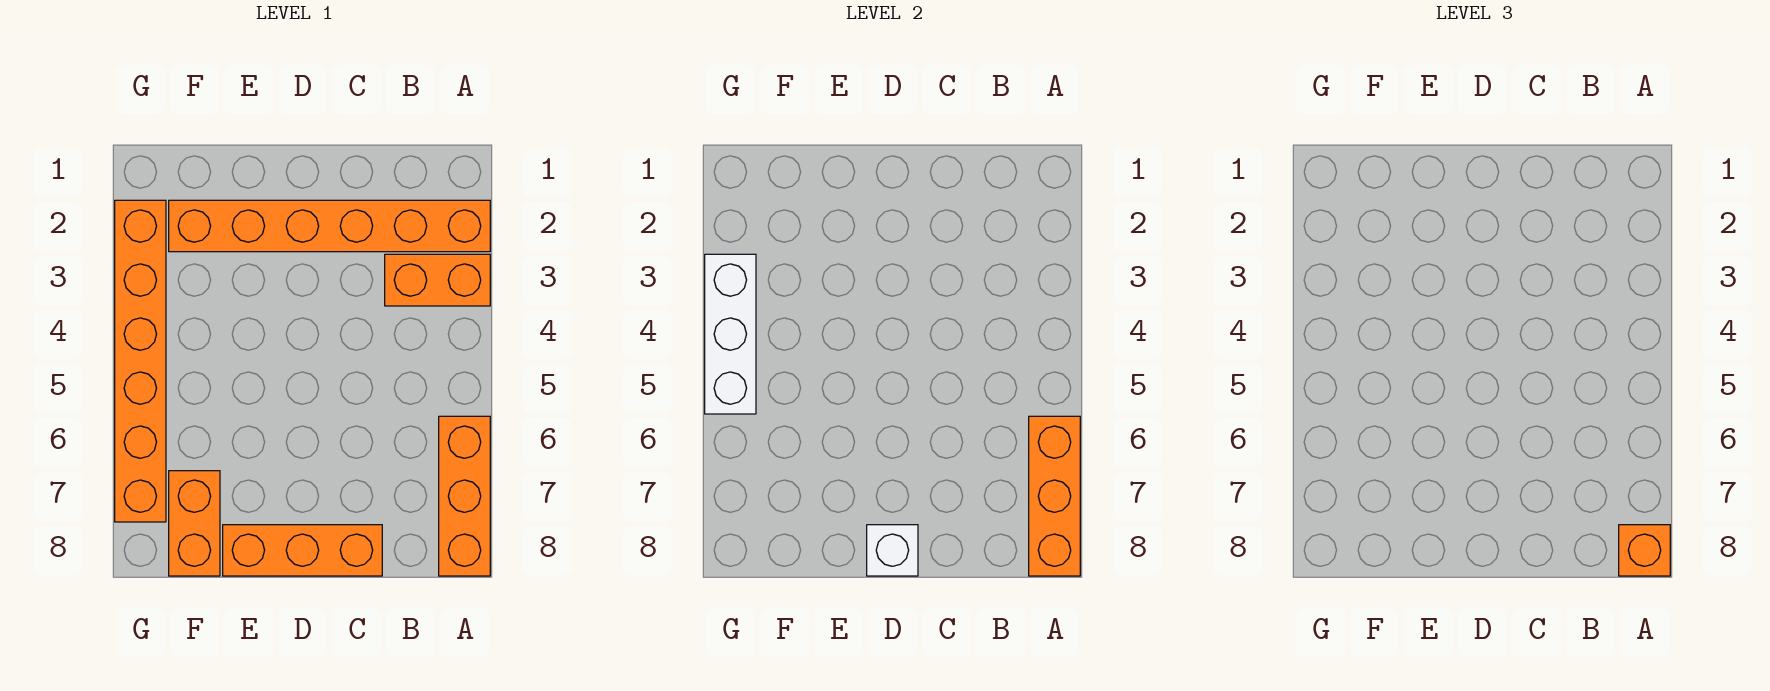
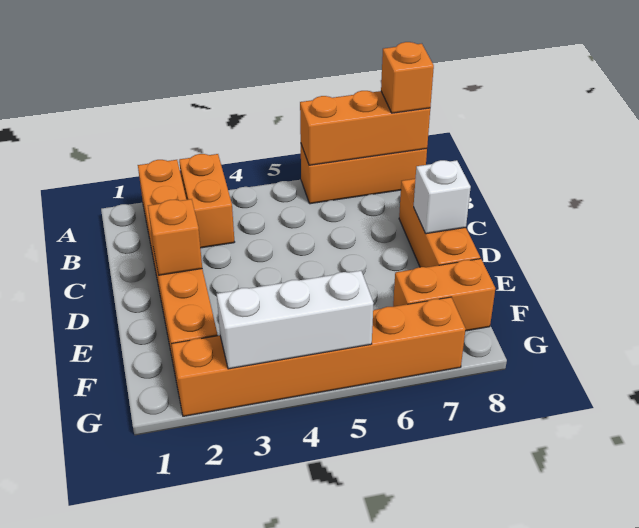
none -> orange brick D2 level 2

